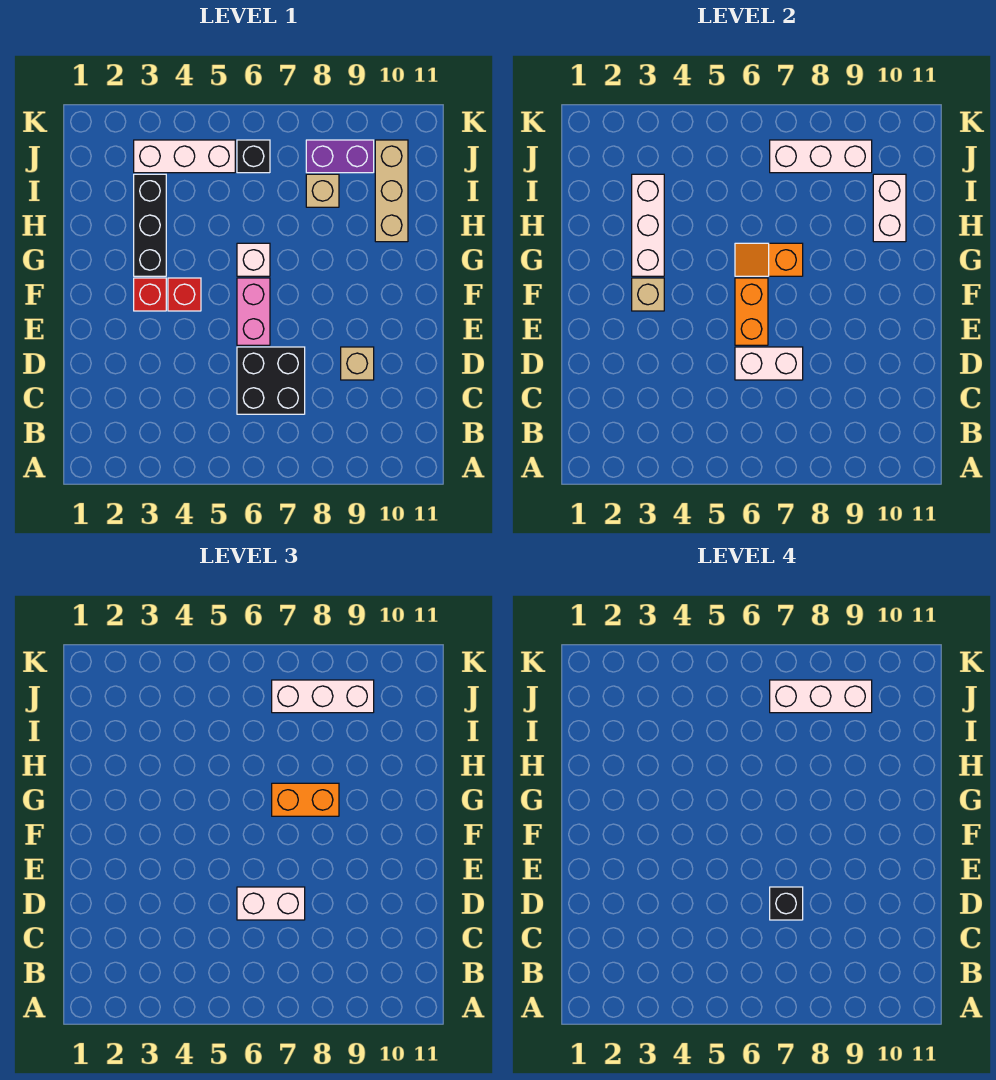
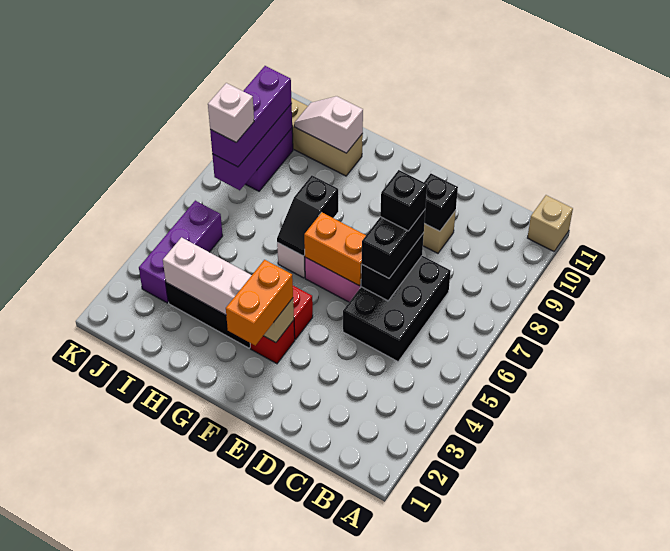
black brick C6:D7 level 1 -> black brick C5:D7 level 1
white brick D6:D7 level 2 -> black brick D6:D7 level 2
white brick D6:D7 level 3 -> black brick D6:D7 level 3
orange slope G6:G7 level 2 top 7 -> black slope G6:G7 level 2 top 7
orange brick G7:G8 level 3 -> orange brick F2:F3 level 3
white brick H10:I10 level 2 -> white slope H10:I10 level 2 top H
tan brick I8 level 1 -> tan brick A11 level 1
white brick J3:J5 level 1 -> purple brick J3:J5 level 1
black brick J6 level 1 -> black brick D9 level 2
white brick J7:J9 level 2 -> purple brick J7:J9 level 2
white brick J7:J9 level 3 -> purple brick J7:J9 level 3
white brick J7:J9 level 4 -> white brick J7 level 4

